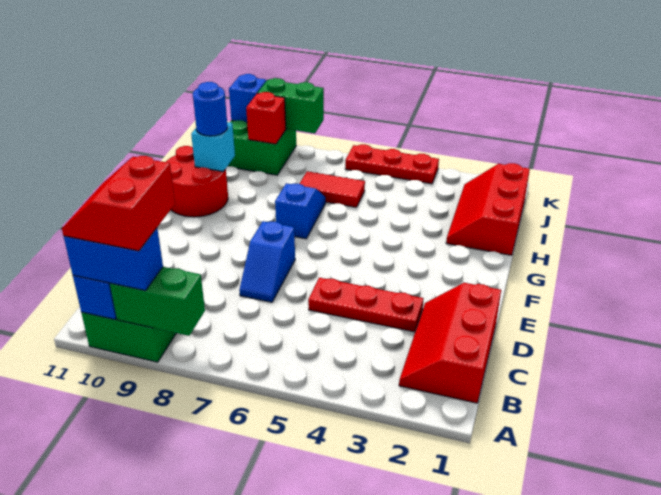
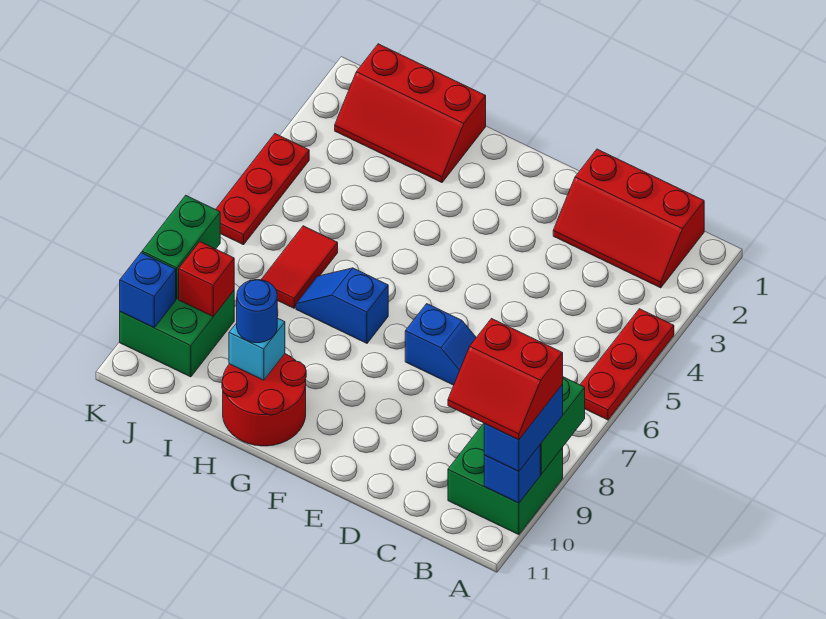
red plate D3:D5 level 1 -> red plate A4:A6 level 1

